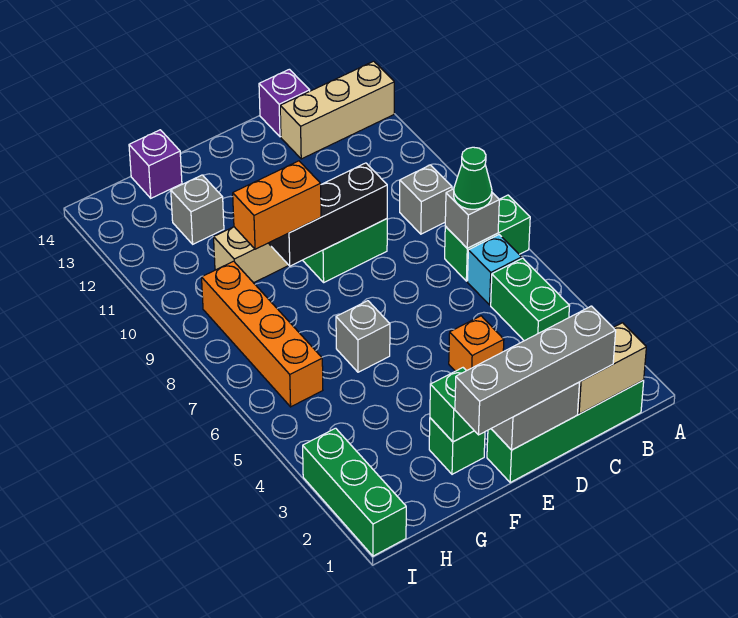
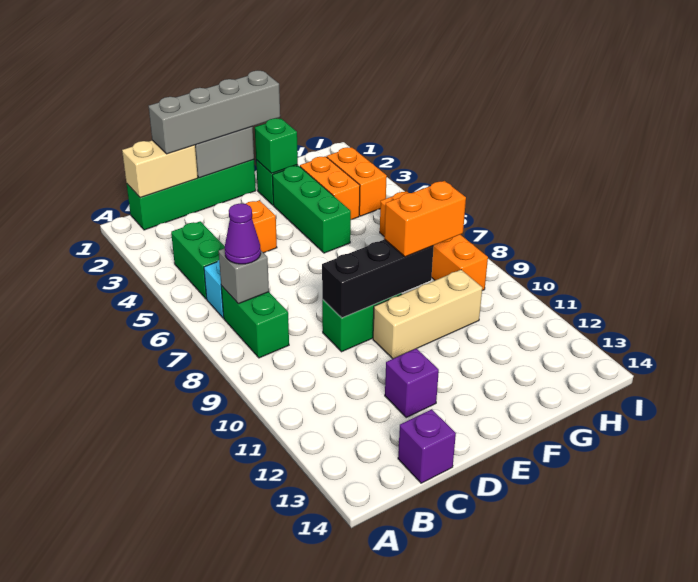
green brick A7:B7 level 1 -> green brick B7:B8 level 1
tan brick A13:C13 level 1 -> none
green cone B7 level 3 -> purple cone B7 level 3
grey brick B9 level 1 -> none
grey brick F6 level 1 -> none
none -> orange brick G3:G4 level 1
grey brick G12 level 1 -> none
purple brick G14 level 1 -> purple brick D12 level 1
none -> orange brick H3:H4 level 1
green brick I1:I3 level 1 -> green brick F3:F5 level 1

